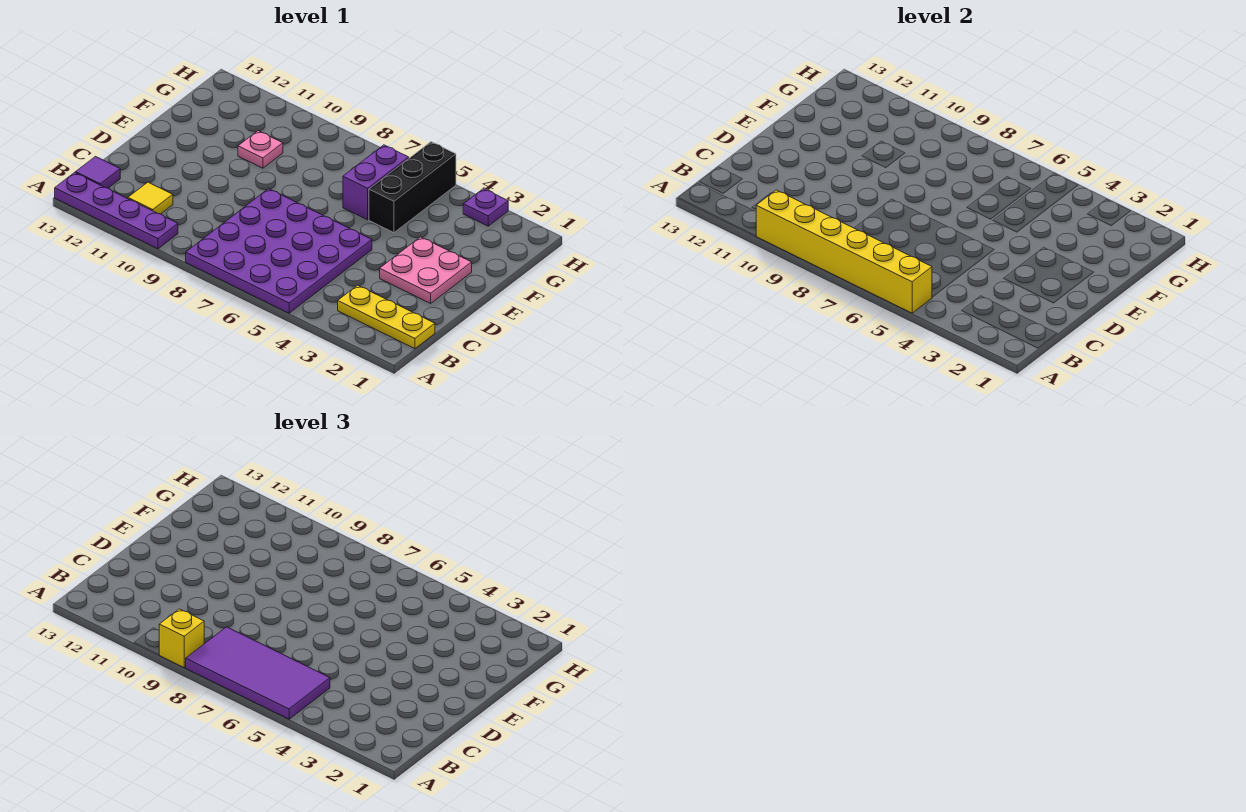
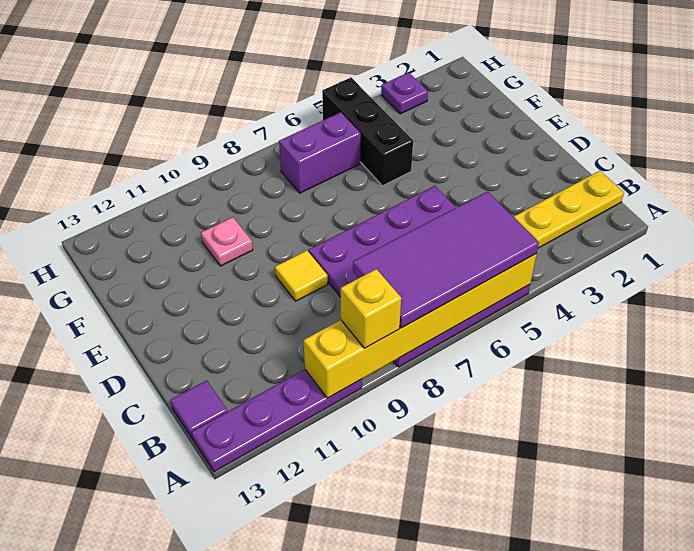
yellow tile B11 level 1 -> yellow tile D9 level 1
pink plate D2:E3 level 1 -> none
purple brick F6:G6 level 1 -> purple brick G6:G7 level 1

